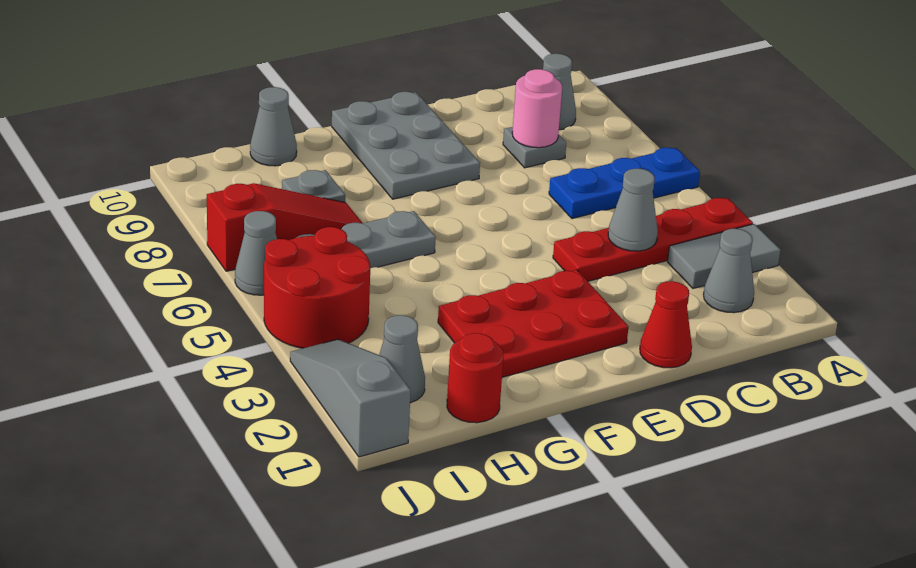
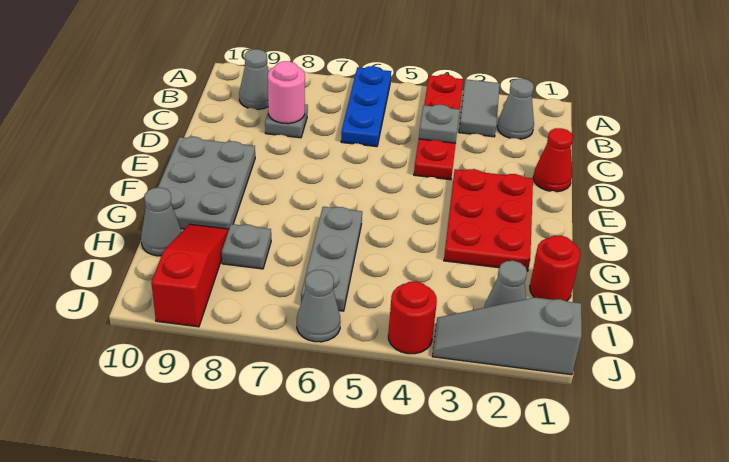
grey cone C4 level 2 -> grey plate C4 level 2
grey plate E8:F10 level 1 -> grey plate E9:G10 level 1
red slope H7:J7 level 1 top J -> red slope H9:J9 level 1 top J
red round brick I4:J5 level 1 -> red round brick J4 level 1

